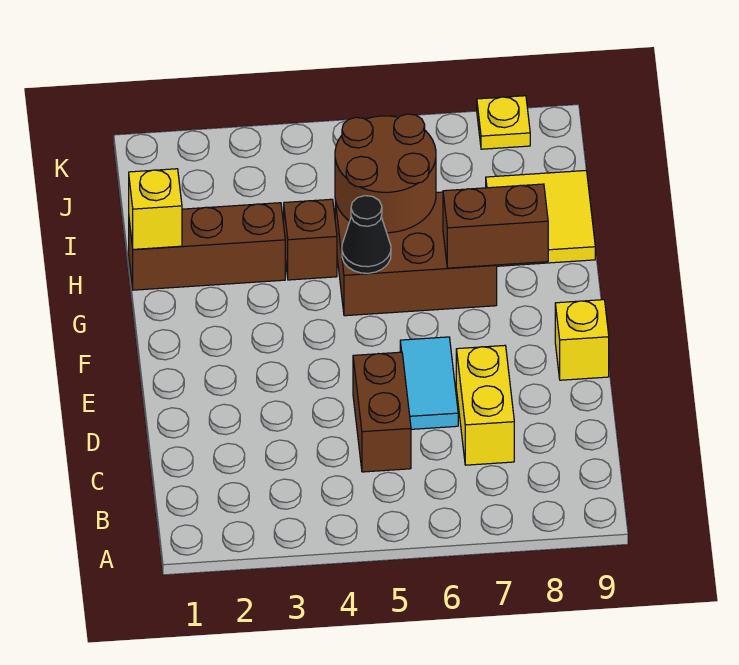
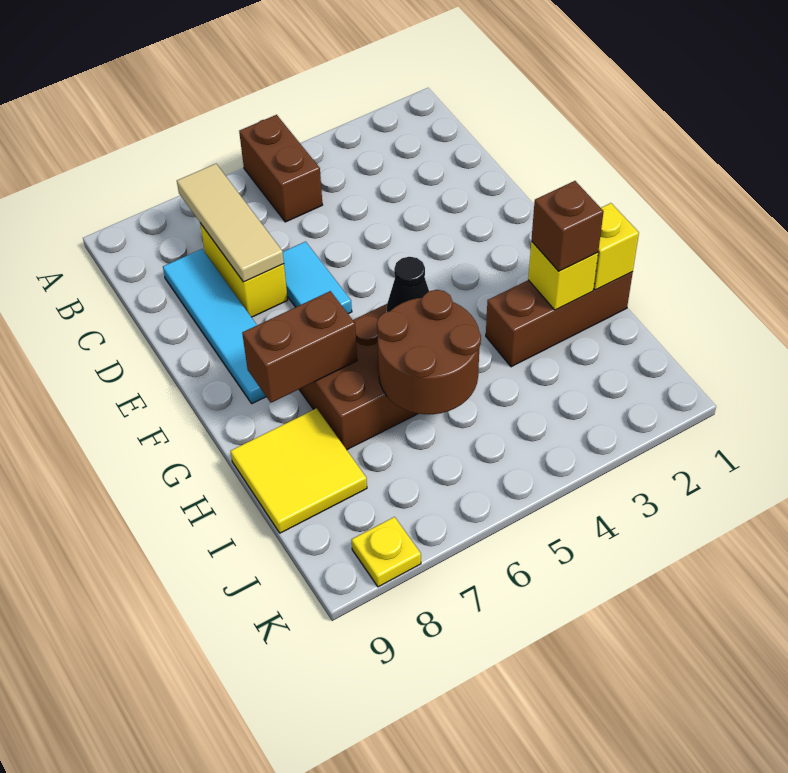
none -> tan tile B7:D7 level 2
brown brick C5:D5 level 1 -> brown brick A5:B5 level 1
none -> cyan tile C8:F8 level 1
yellow brick E9 level 1 -> yellow brick H2 level 2
brown brick H4 level 1 -> brown brick H2 level 3

